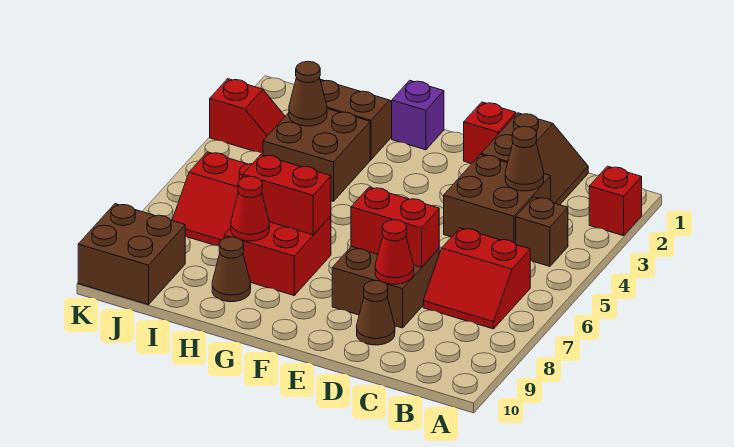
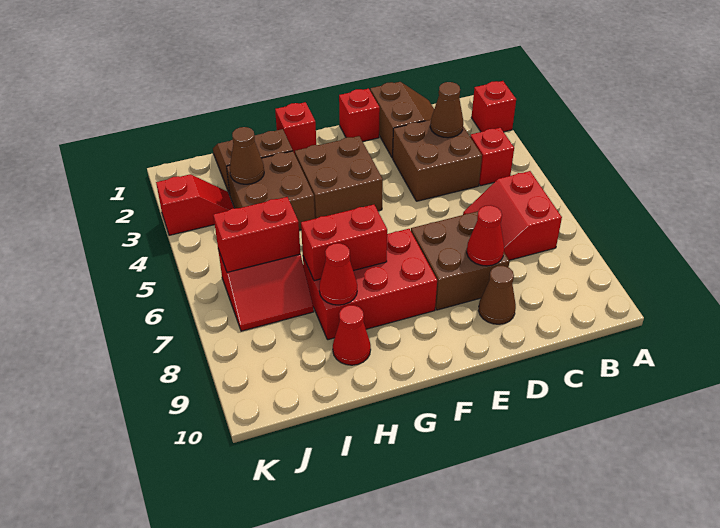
brown brick B4 level 1 -> red brick B4 level 1
red slope B6:C7 level 1 top 6 -> red slope B6:C7 level 1 top B
red brick D7:E7 level 2 -> red brick I6:J6 level 2
purple brick G1 level 1 -> red brick G1 level 1
red brick G7:H8 level 1 -> red brick F7:H8 level 1
brown cone H9 level 1 -> red cone H9 level 1
brown brick J9:K10 level 1 -> brown brick F3:G4 level 1

